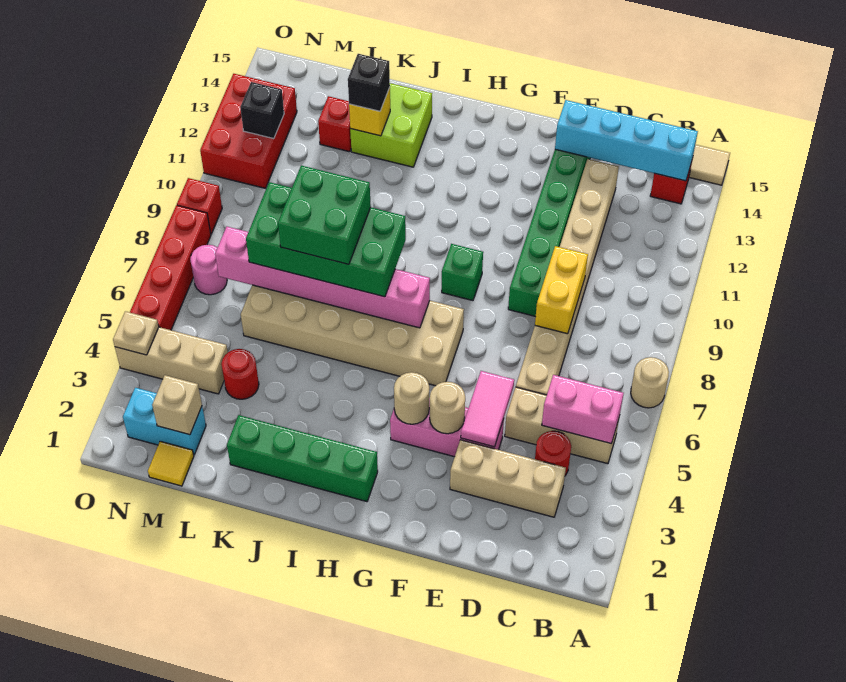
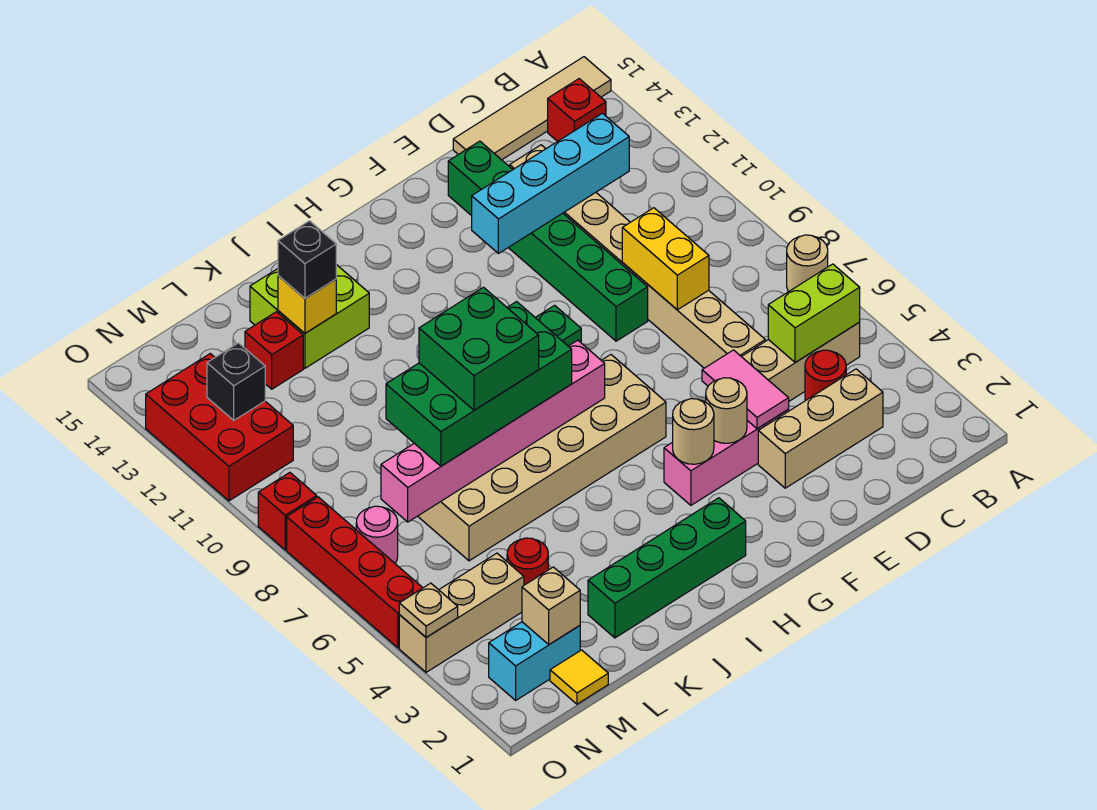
pink brick B5:C5 level 2 -> lime brick B5:C5 level 2
cyan brick B14:E14 level 2 -> cyan brick C12:F12 level 2

